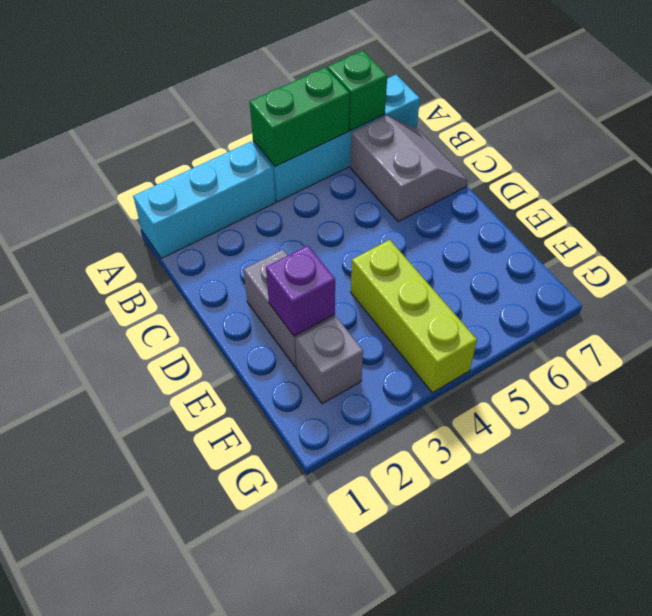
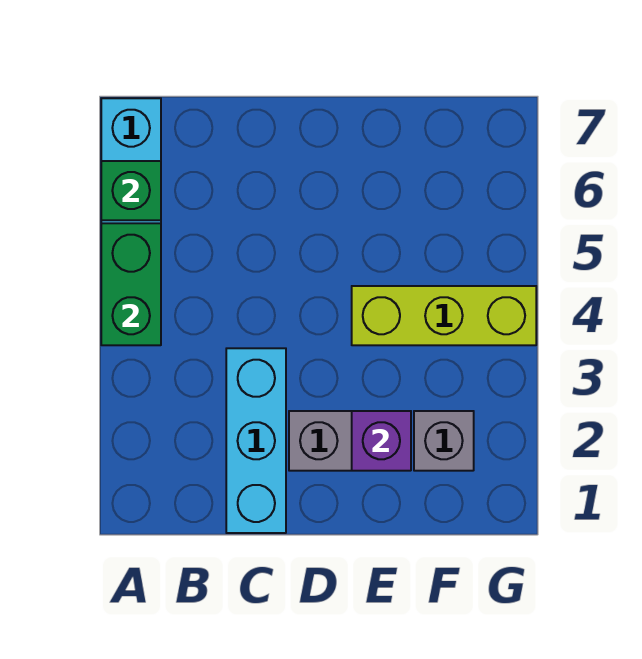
cyan brick A1:A3 level 1 -> cyan brick C1:C3 level 1
grey slope B6:C7 level 1 top 6 -> none

